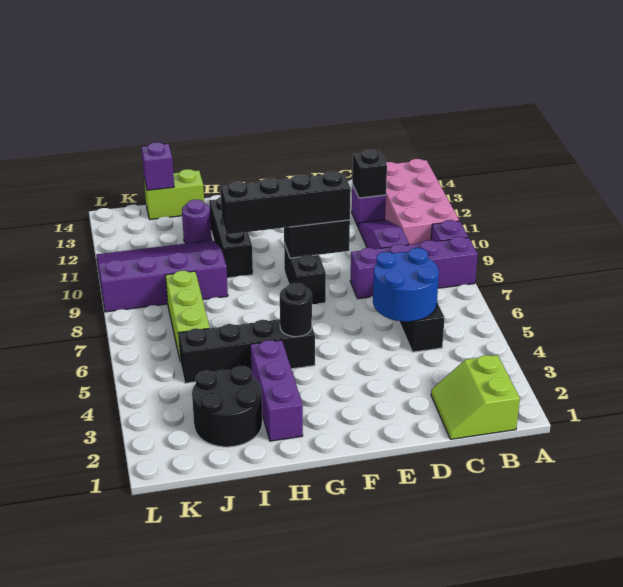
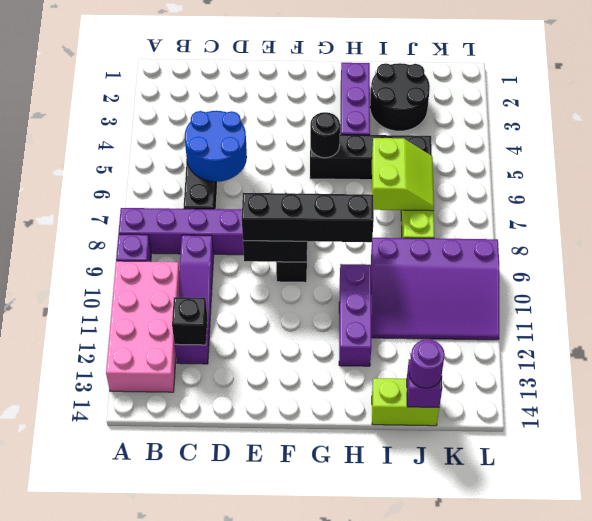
lime slope B1:C2 level 1 top B -> lime slope I6:J7 level 2 top I
black brick H10:H12 level 1 -> purple brick H10:H12 level 1
purple round brick I12 level 1 -> purple round brick J14 level 3

